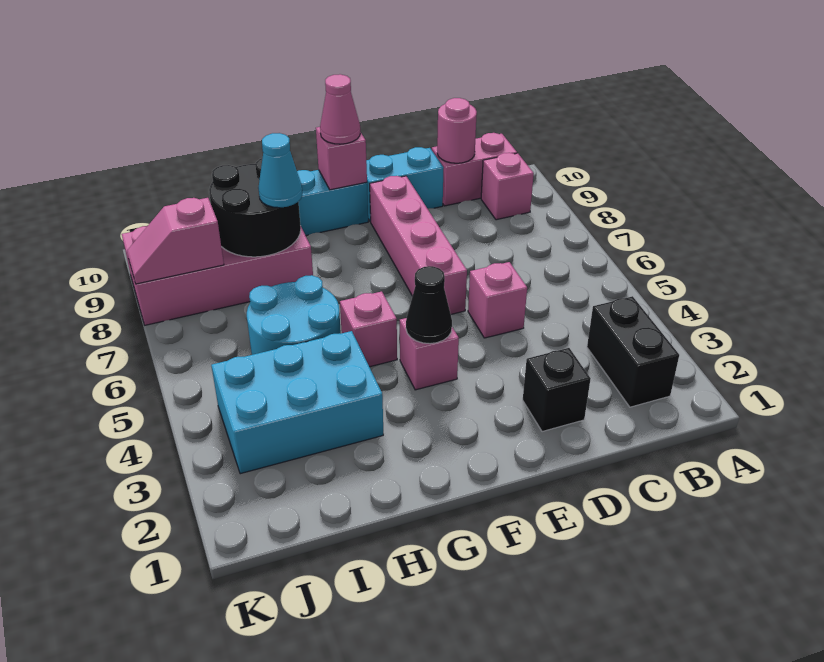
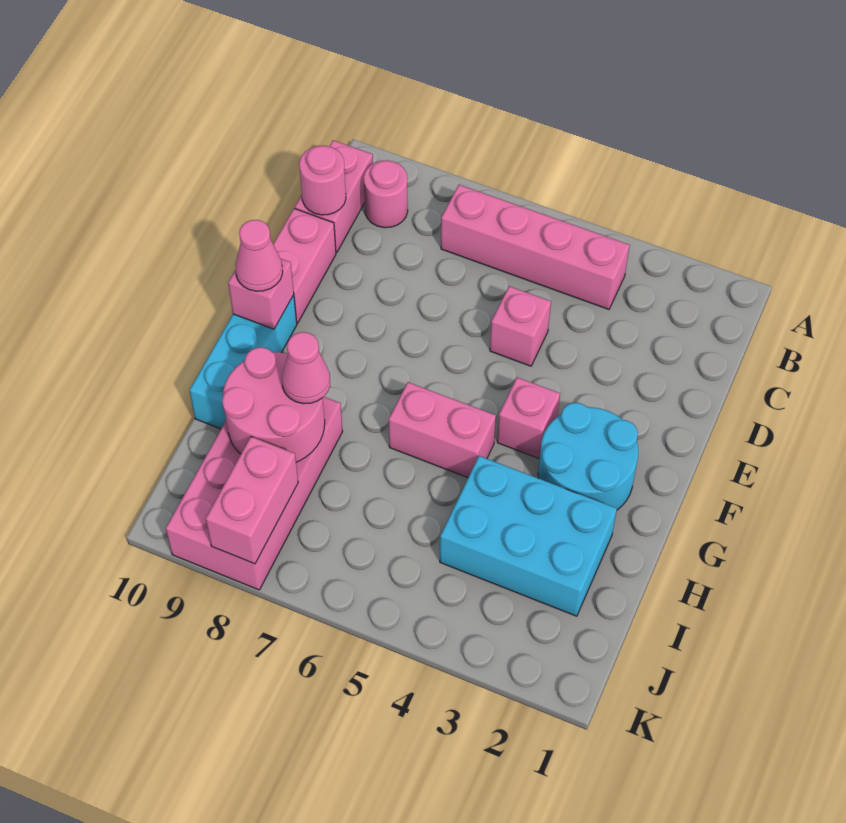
black brick B2:B3 level 1 -> none
pink brick B9 level 1 -> pink round brick B9 level 1
black brick D2 level 1 -> none
cyan brick D10:E10 level 1 -> pink brick D10:E10 level 1
pink brick E6:E9 level 1 -> pink brick B4:B7 level 1
black cone F4 level 2 -> none
pink brick G5 level 1 -> pink brick G5:G6 level 1
cyan brick H3:J4 level 1 -> cyan brick H2:I4 level 1
cyan round brick H5:I6 level 1 -> cyan round brick F2:G3 level 1
black round brick H8:I9 level 2 -> pink round brick H8:I9 level 2
cyan cone H8 level 3 -> pink cone H8 level 3
pink slope J8:K8 level 2 top J -> pink brick J8:K8 level 2

